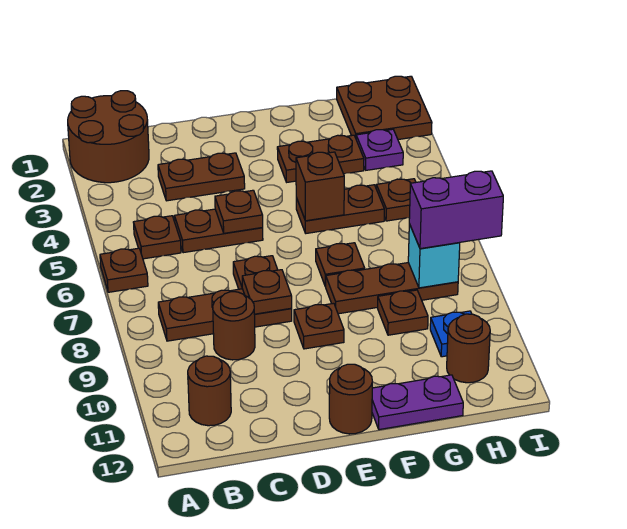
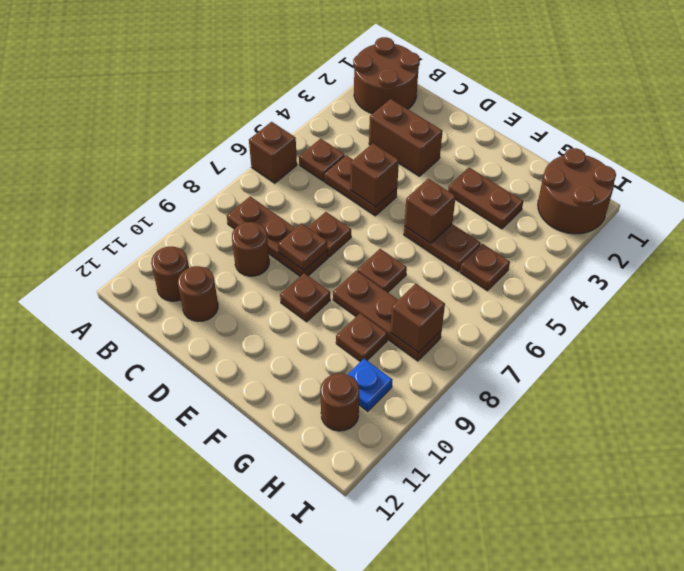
brown plate A6 level 1 -> brown brick A6 level 1
brown plate C3:D3 level 1 -> brown brick C3:D3 level 1
brown plate D5 level 2 -> brown brick D5 level 2
brown round brick E12 level 1 -> brown round brick C11 level 1
purple plate F12:G12 level 1 -> none
brown plate H1:I2 level 1 -> brown round brick H1:I2 level 1
purple plate H3 level 1 -> none
cyan brick H8 level 2 -> brown brick H8 level 2
purple brick H8:I8 level 3 -> none

